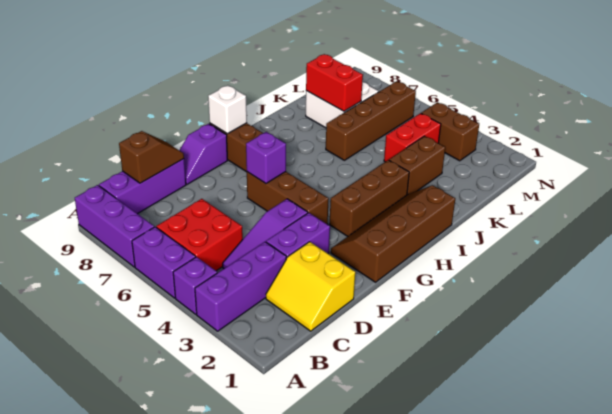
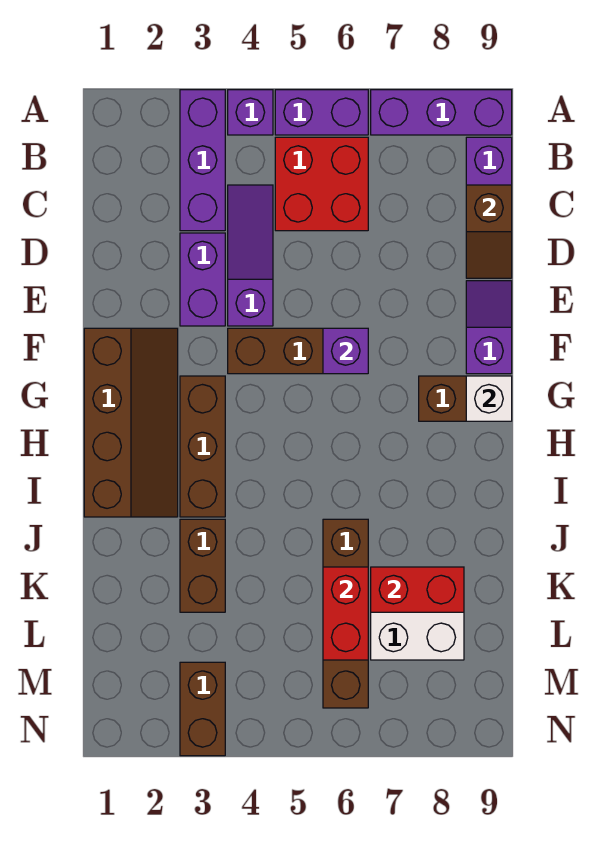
yellow slope C1:D2 level 1 top D -> none
red brick K4:L4 level 1 -> red brick K6:L6 level 2
brown brick M3:M4 level 1 -> brown brick M3:N3 level 1

